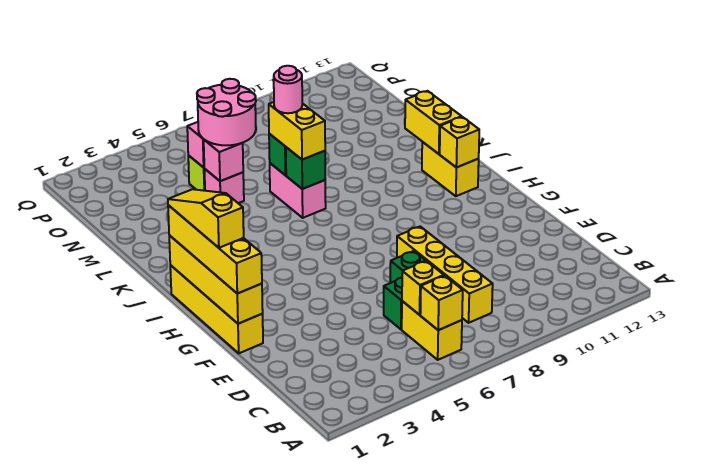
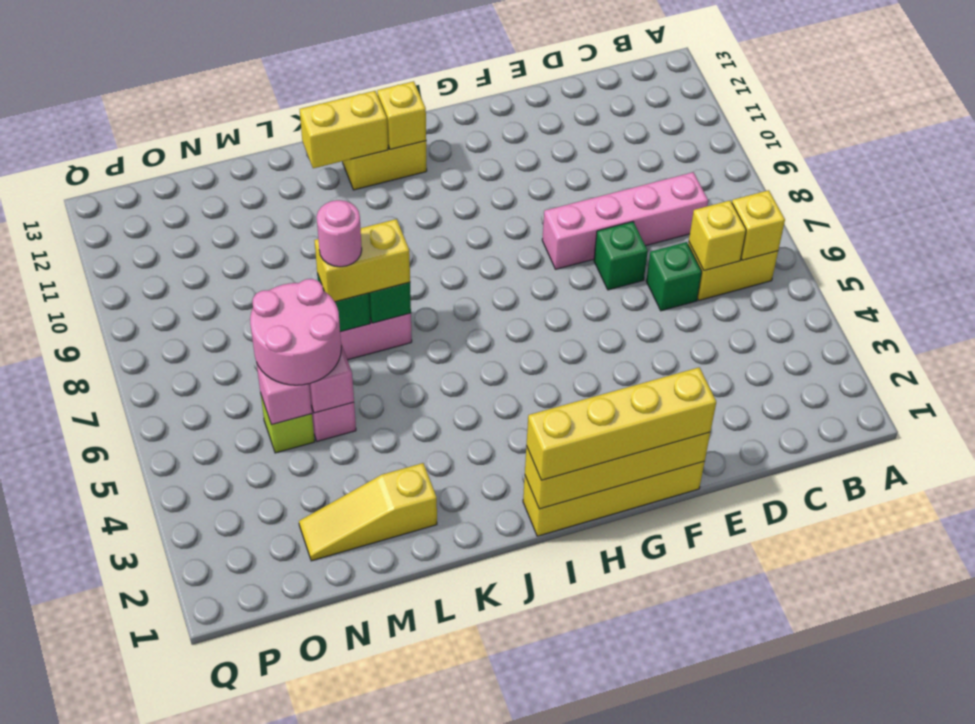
yellow brick C8:F8 level 1 -> pink brick C8:F8 level 1
yellow slope G1:I1 level 4 top G -> yellow slope L2:N2 level 1 top L

